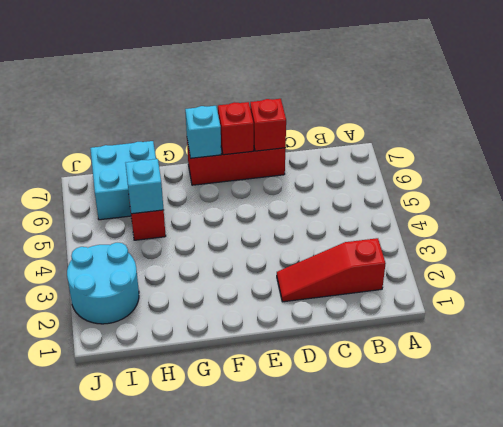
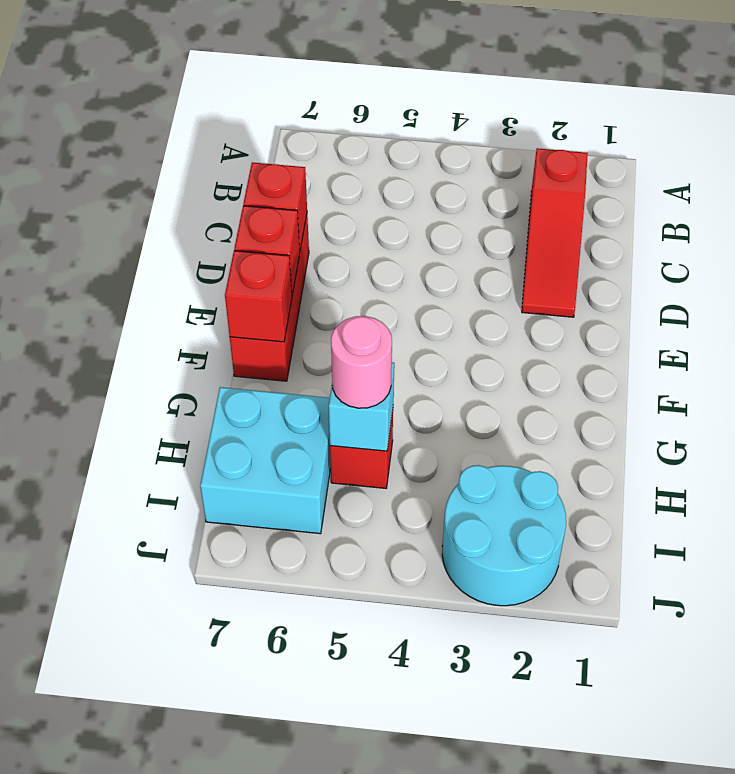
cyan brick F7 level 2 -> red brick F7 level 2
none -> pink round brick H5 level 3

